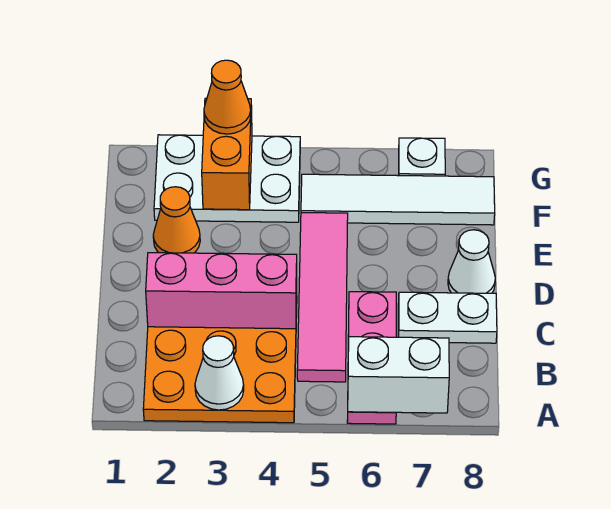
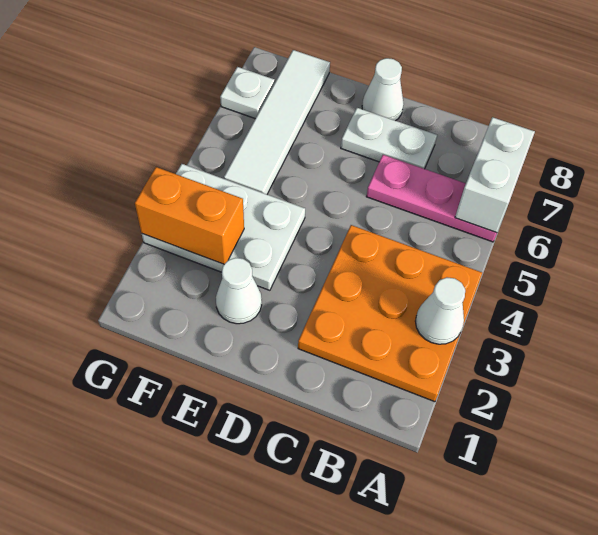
pink tile B5:E5 level 1 -> none
pink brick C2:C4 level 2 -> none
white plate C7:C8 level 1 -> white plate C7:D7 level 1
orange cone E2 level 1 -> white cone E2 level 1
white plate F2:G4 level 1 -> white plate E3:G4 level 1
orange cone G3 level 3 -> none

